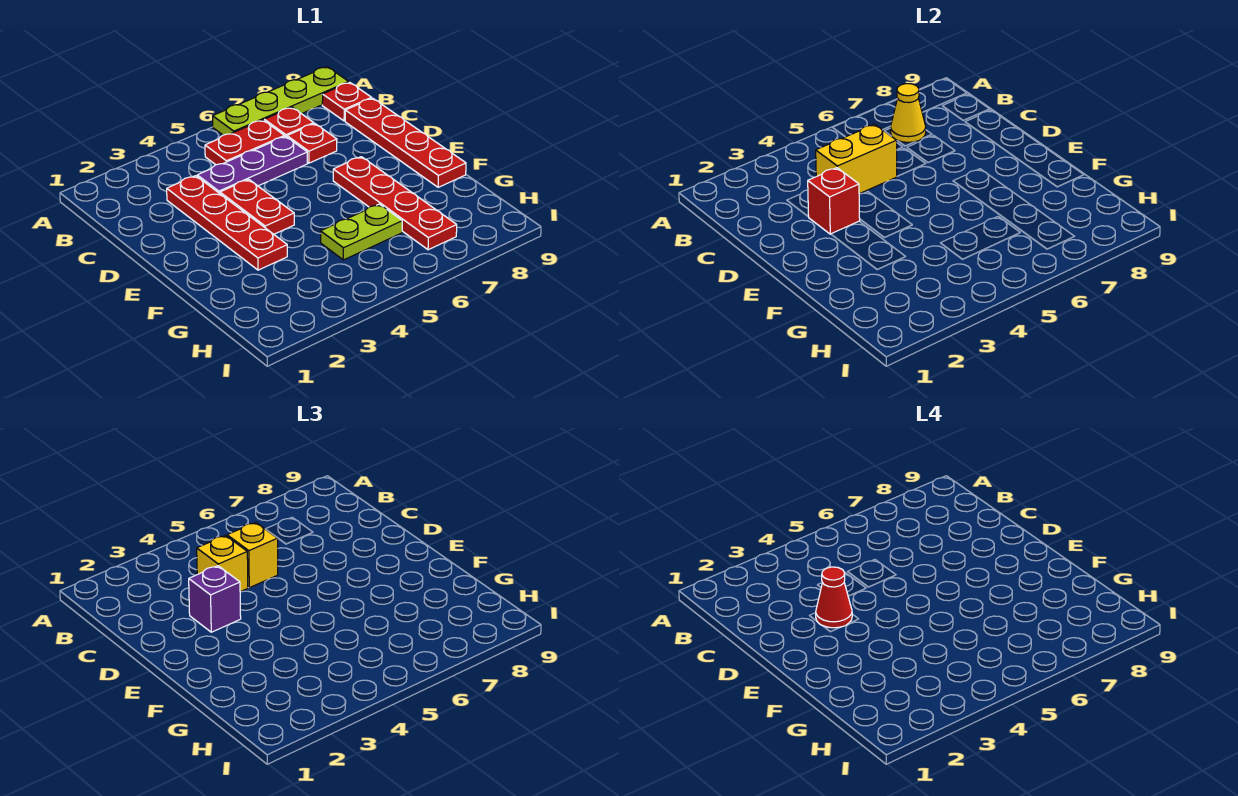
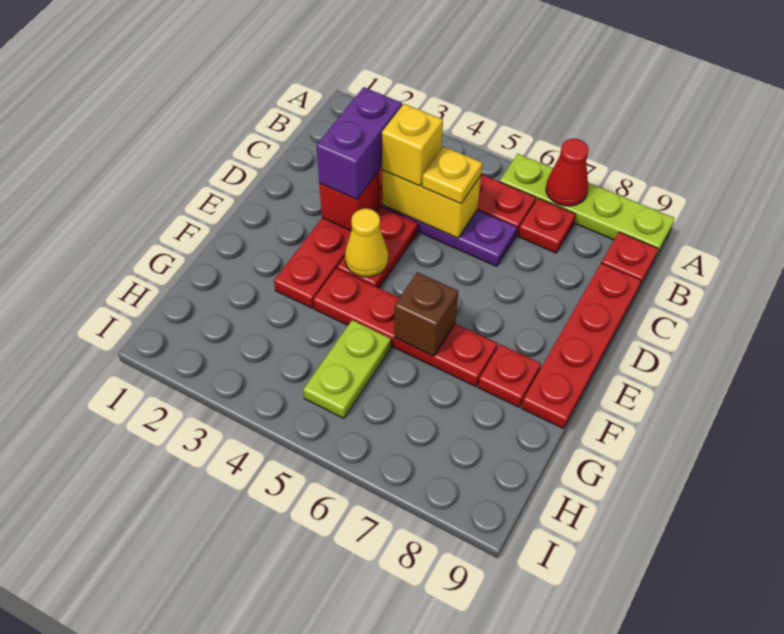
yellow cone B7 level 2 -> yellow cone E4 level 2
yellow brick C5 level 3 -> yellow plate C5 level 3
red plate C7 level 1 -> red plate F8 level 1
purple brick D3 level 3 -> purple brick C3:D3 level 3
red cone D3 level 4 -> red cone A7 level 2
red plate E7:H7 level 1 -> red plate F4:F7 level 1
none -> brown brick F6 level 2
lime plate G5:G6 level 1 -> lime plate G5:H5 level 1

